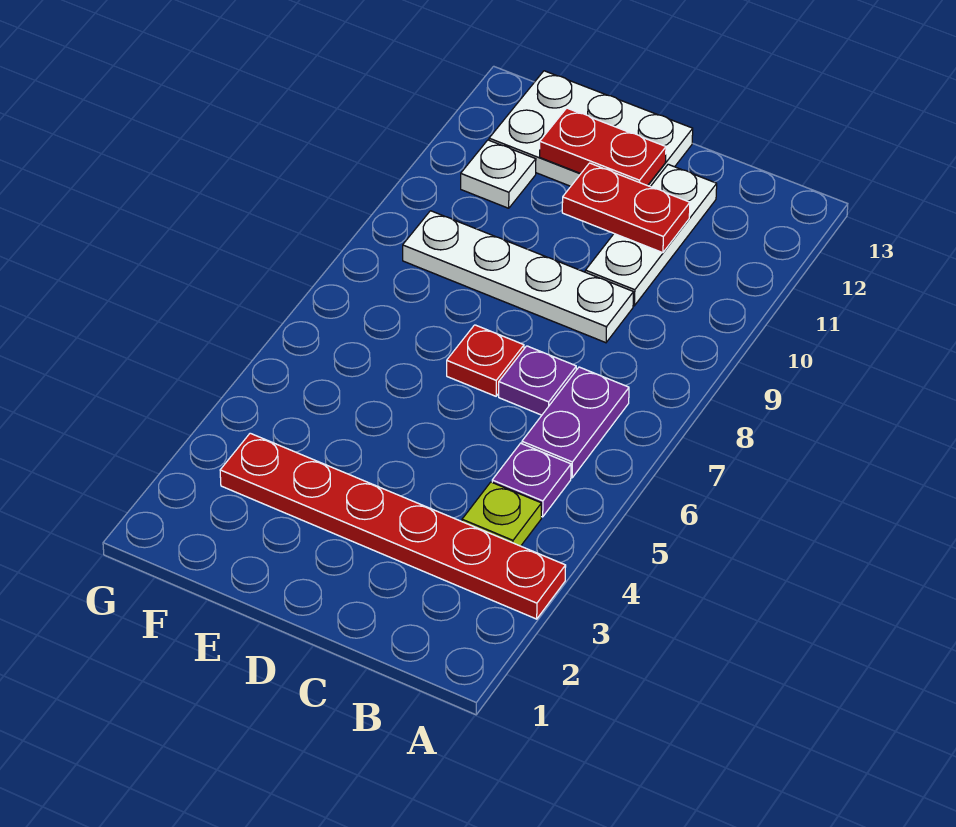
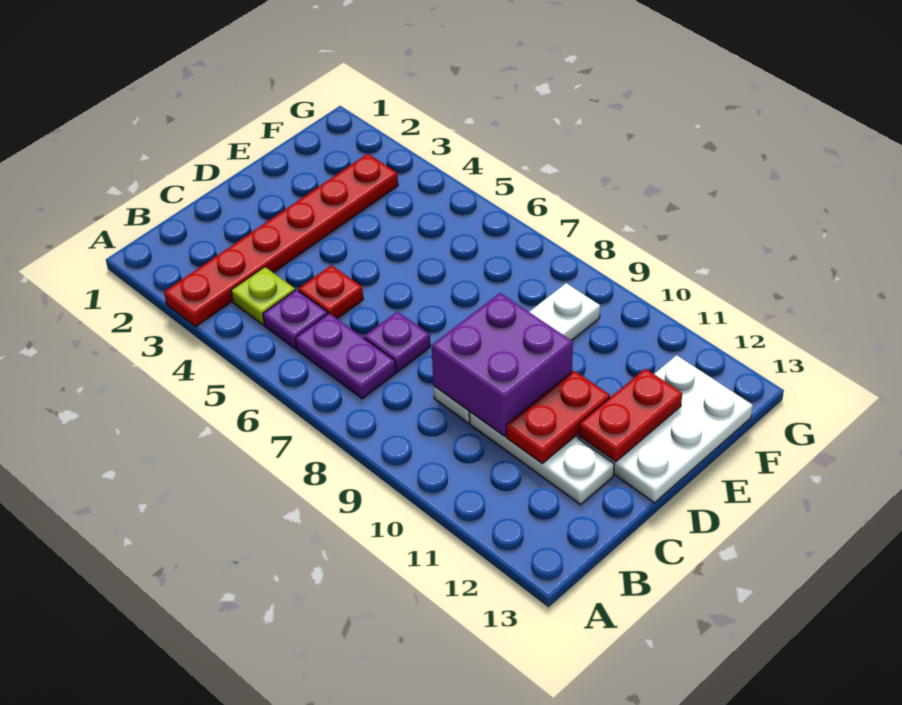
none -> purple brick C9:D10 level 2
red plate D7 level 1 -> red plate C5 level 1
white plate F11 level 1 -> none

